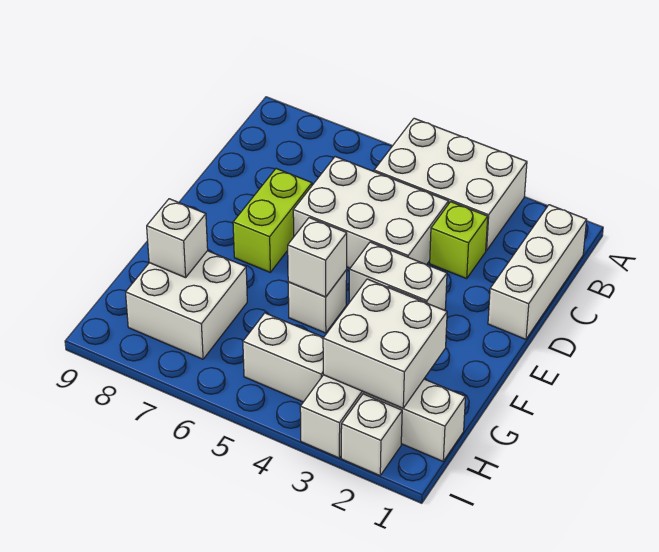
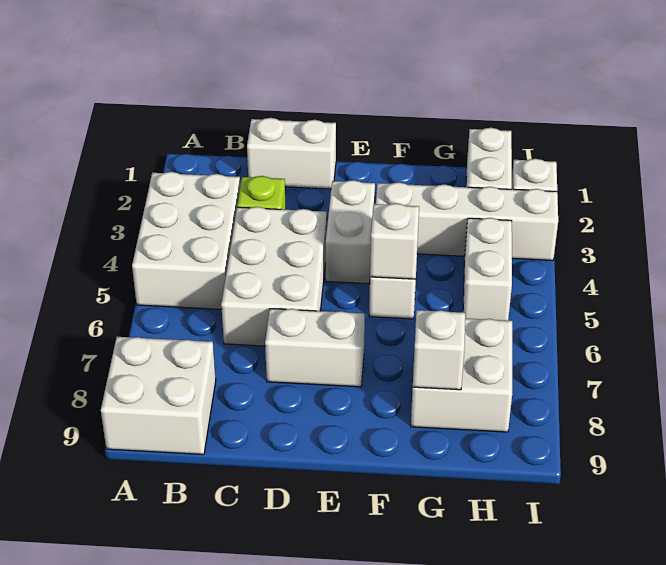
white brick B1:D1 level 1 -> white brick C1:D1 level 1
lime brick D7:E7 level 1 -> white brick D7:E7 level 1
white brick G2:H3 level 2 -> white brick A8:B9 level 1

